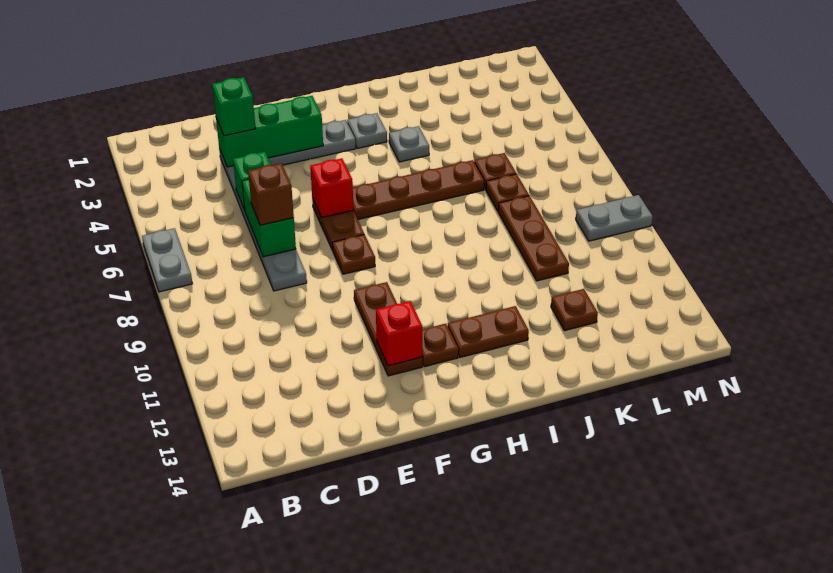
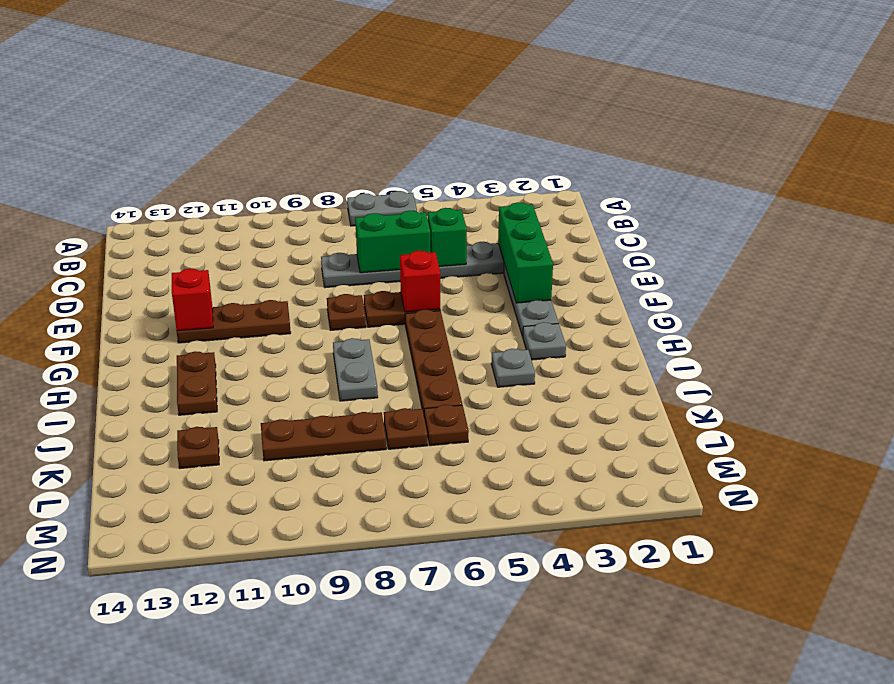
green brick D3 level 3 -> none
brown brick D7 level 3 -> none
brown plate G12 level 1 -> none
grey plate M9:N9 level 1 -> grey plate H8:I8 level 1

